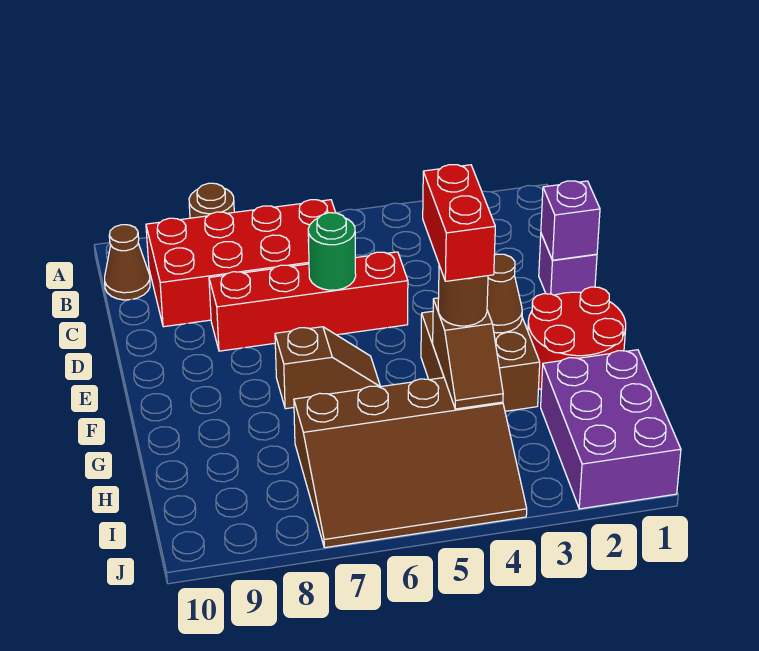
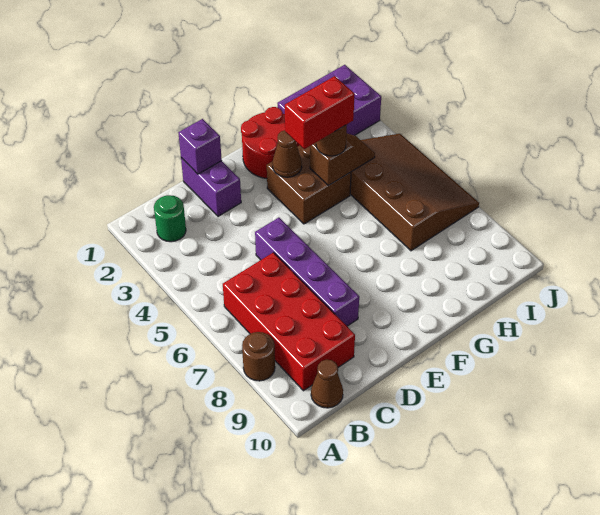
purple brick D1 level 1 -> purple brick D1:D2 level 1
red brick D5:D8 level 1 -> purple brick D5:D8 level 1
green round brick D6 level 2 -> green round brick B2 level 1
brown slope F6:F7 level 1 top 7 -> none

